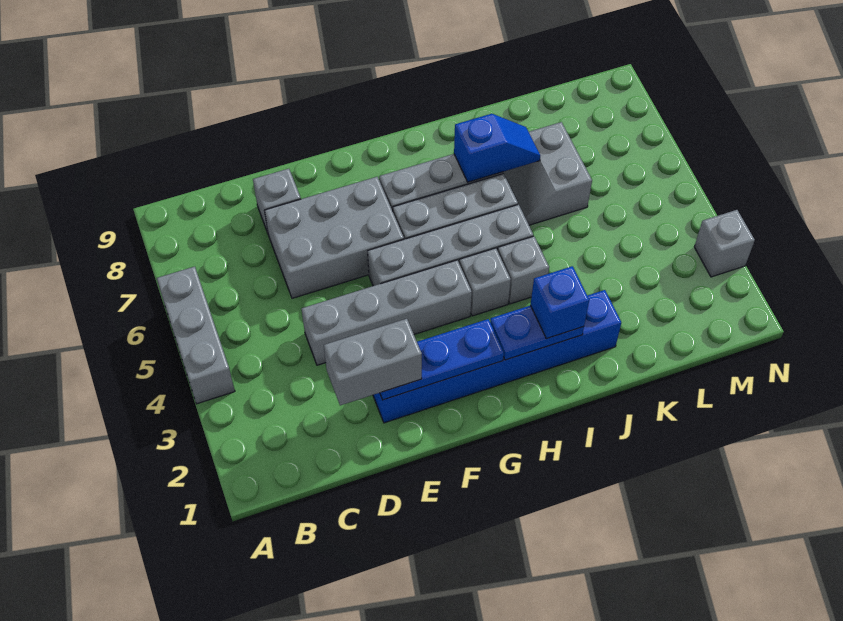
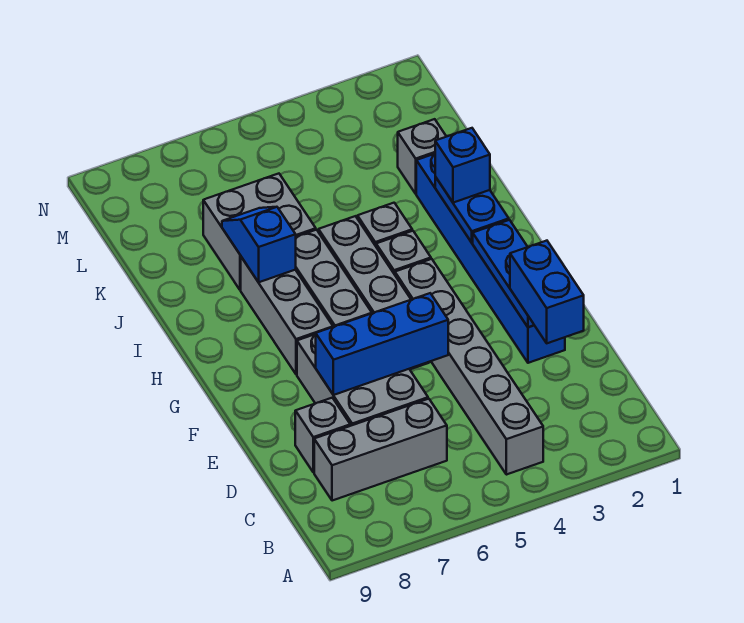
grey brick A4:A6 level 1 -> grey brick C6:C8 level 1
grey brick D2:E2 level 3 -> blue brick D2:E2 level 3
grey brick D4:G4 level 1 -> grey brick B4:G4 level 1
none -> blue brick E5:E7 level 2
grey slope J6:K7 level 1 top K -> grey brick J6:K7 level 1
grey brick N3 level 1 -> grey brick K2 level 1

